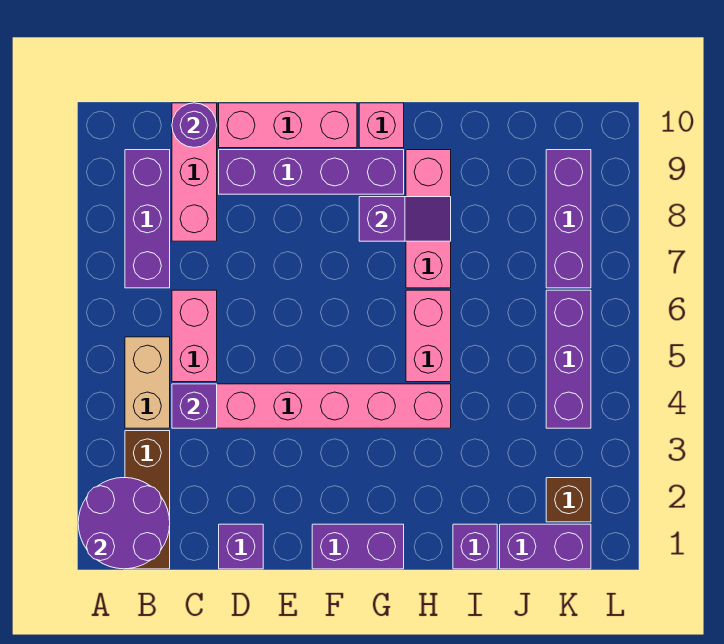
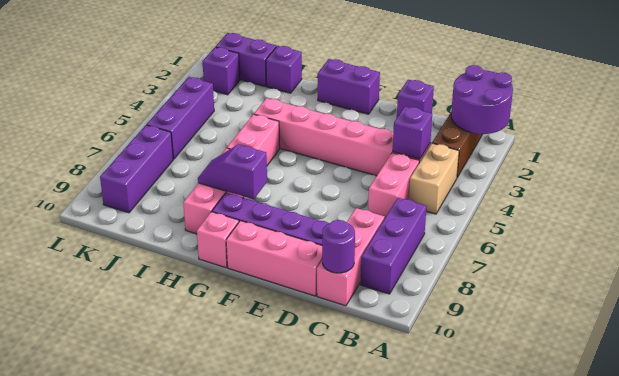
brown brick K2 level 1 -> purple brick K2 level 1

